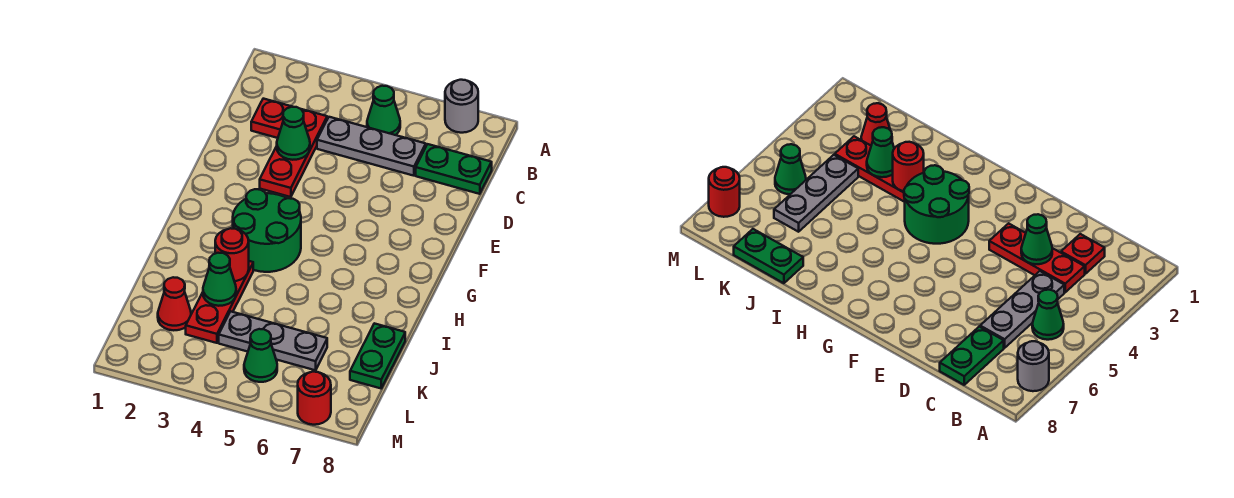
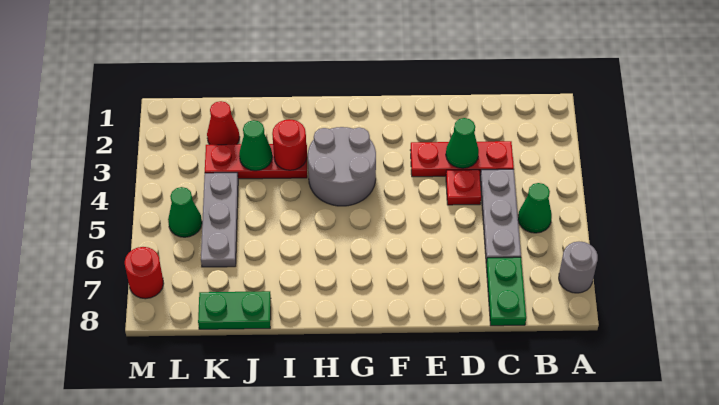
red plate C2 level 1 -> red plate D4 level 1
green round brick G3:H4 level 1 -> grey round brick G3:H4 level 1

